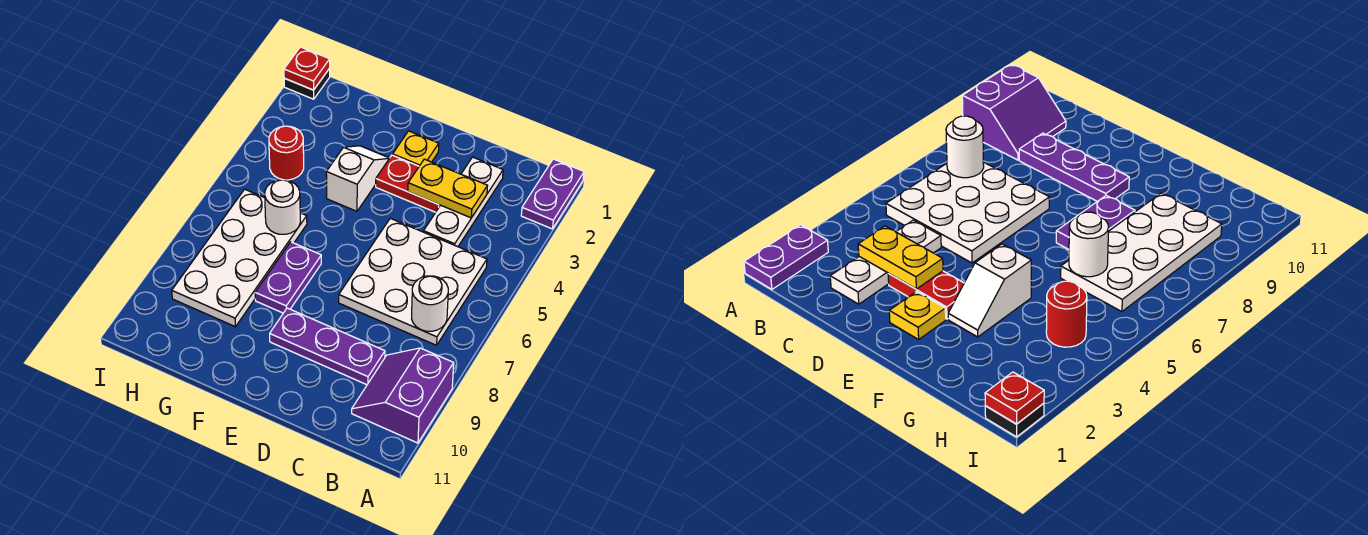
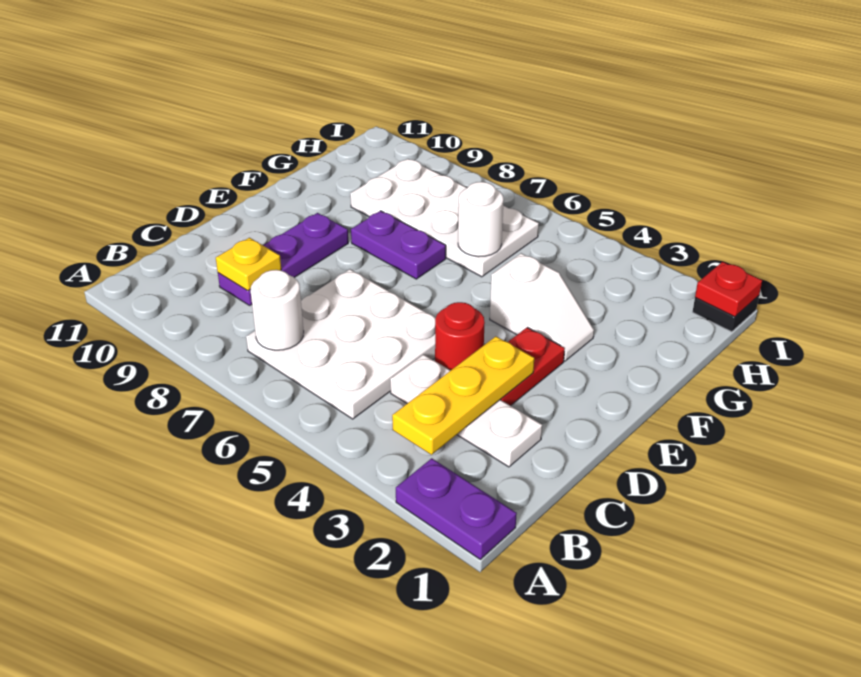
purple slope A9:B10 level 1 top A -> none
yellow plate C3:D3 level 2 -> yellow plate B3:D3 level 2
yellow plate E2 level 1 -> yellow plate C9 level 2
red round brick H4 level 1 -> red round brick D4 level 1

